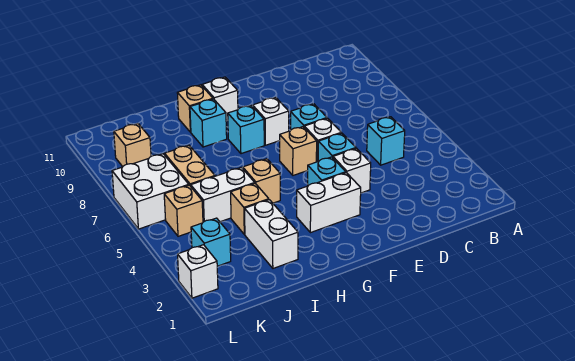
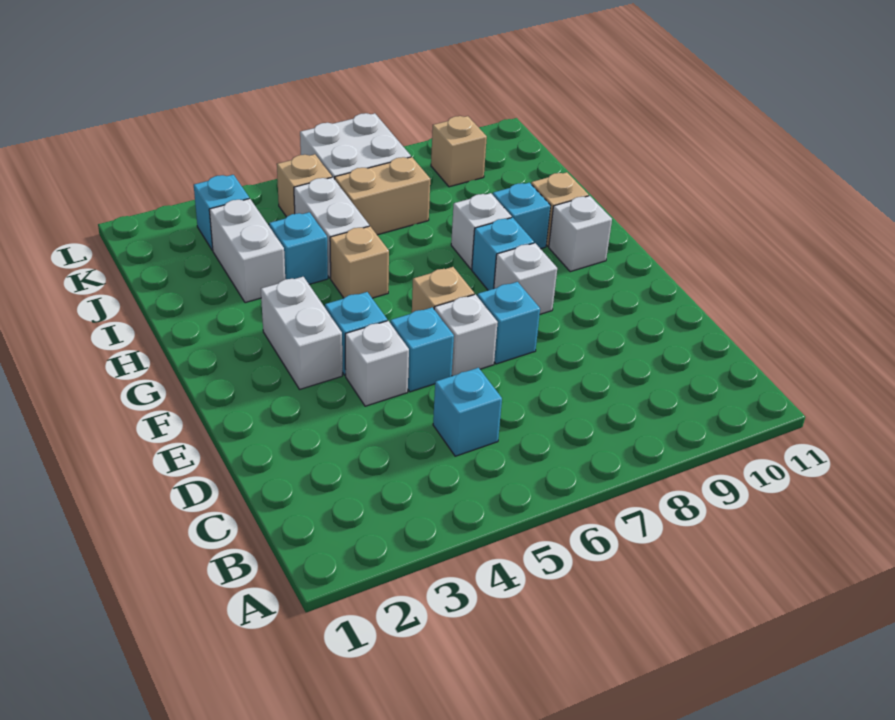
white brick I2:I3 level 1 -> white brick I3:J3 level 1
tan brick I4 level 1 -> cyan brick I4 level 1
white brick L2 level 1 -> white brick H8 level 1

